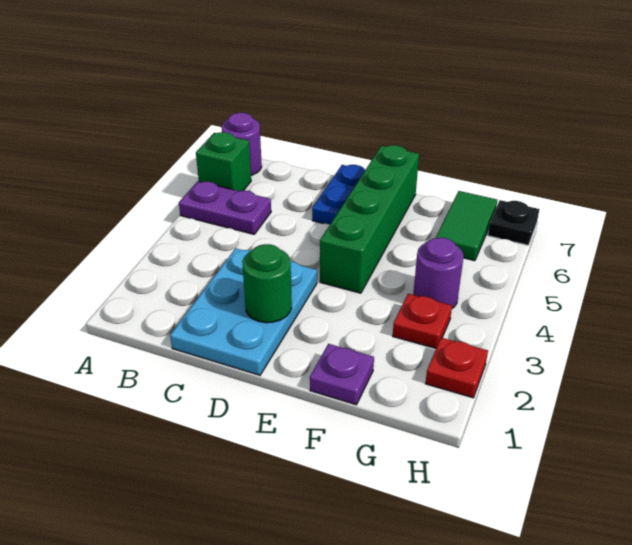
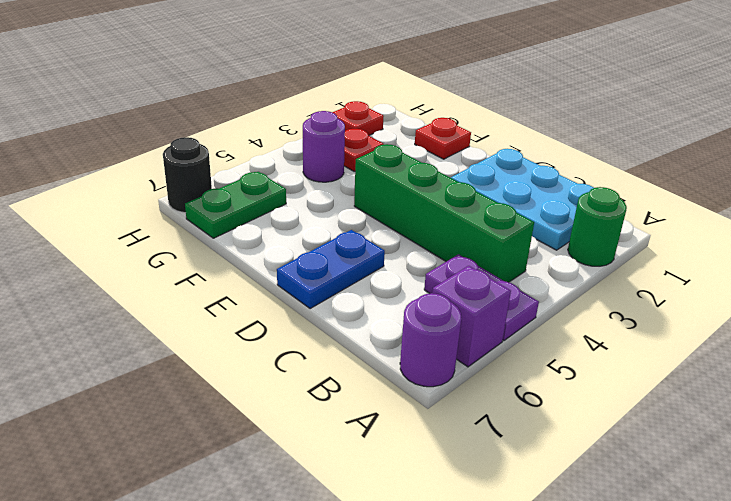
green brick A6 level 1 -> purple brick A6 level 1
cyan plate C1:D3 level 1 -> cyan plate B1:D2 level 1
green round brick D2 level 2 -> green round brick A2 level 1
green brick E4:E7 level 1 -> green brick B4:E4 level 1
purple plate F1 level 1 -> red plate F1 level 1
green tile G6:G7 level 1 -> green plate G6:G7 level 1
black plate H7 level 1 -> black round brick H7 level 1

